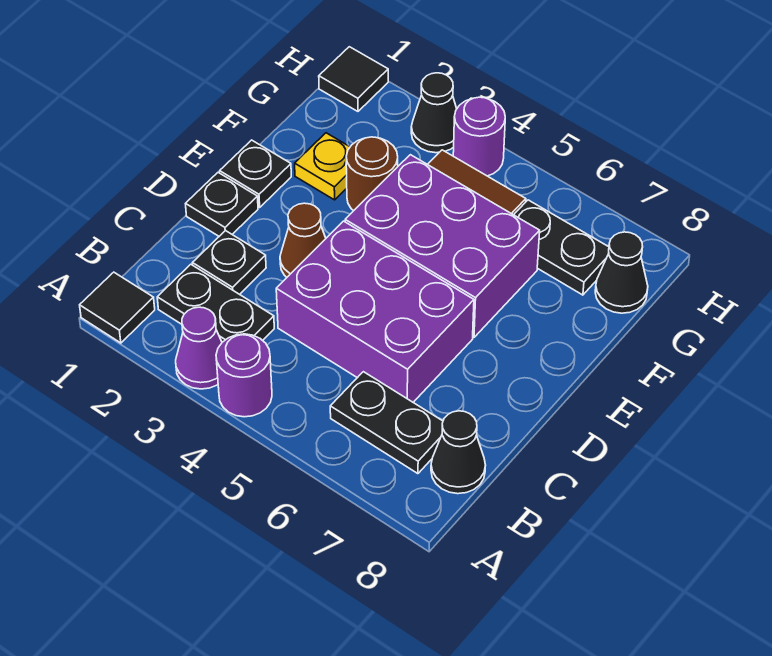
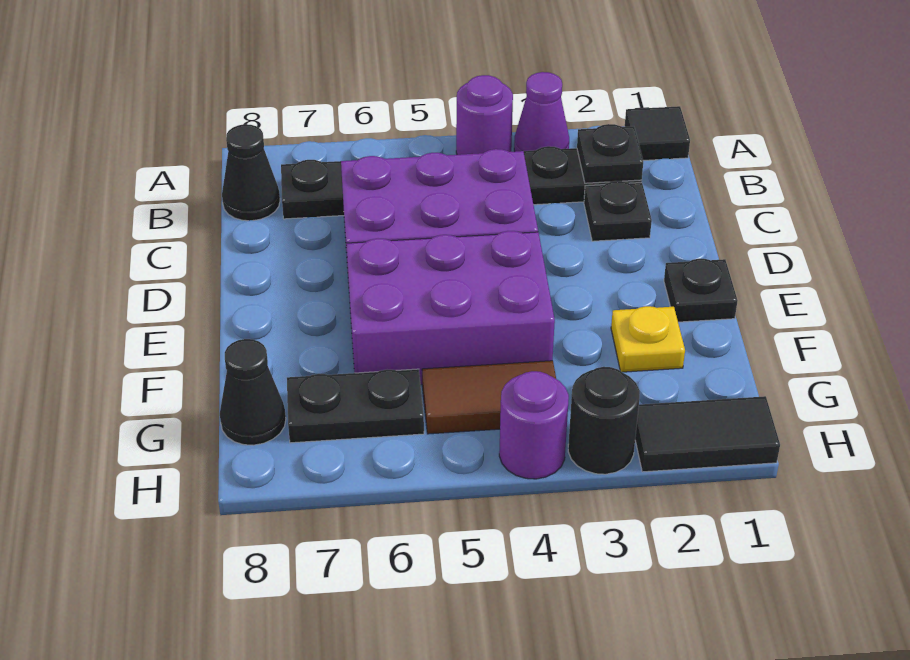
black plate D1 level 1 -> black plate B2 level 2
brown cone D3 level 1 -> none
brown round brick F3 level 1 -> none
black tile H1 level 1 -> black tile H1:H2 level 1
black cone H3 level 1 -> black round brick H3 level 1

